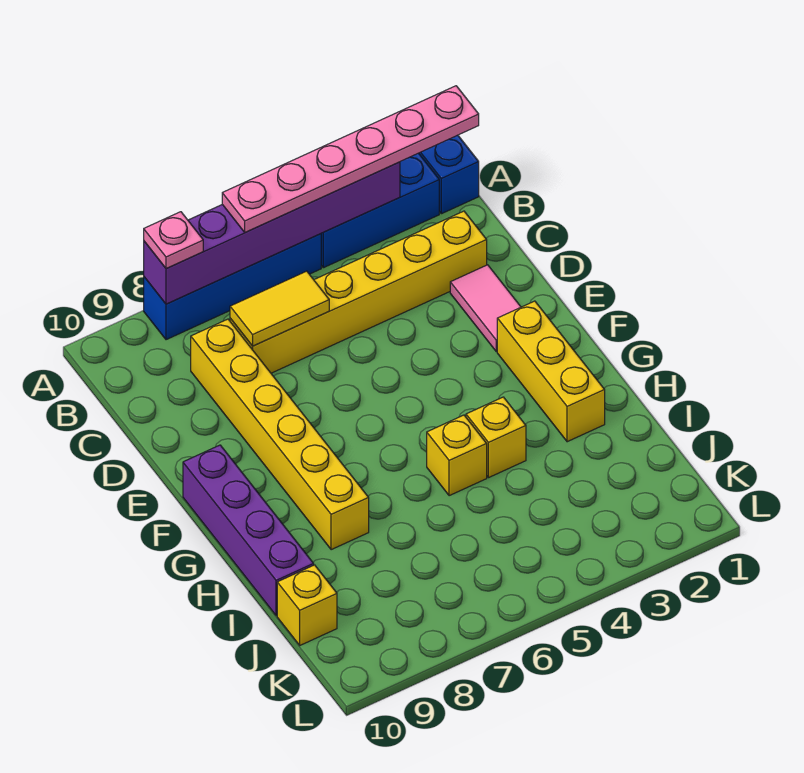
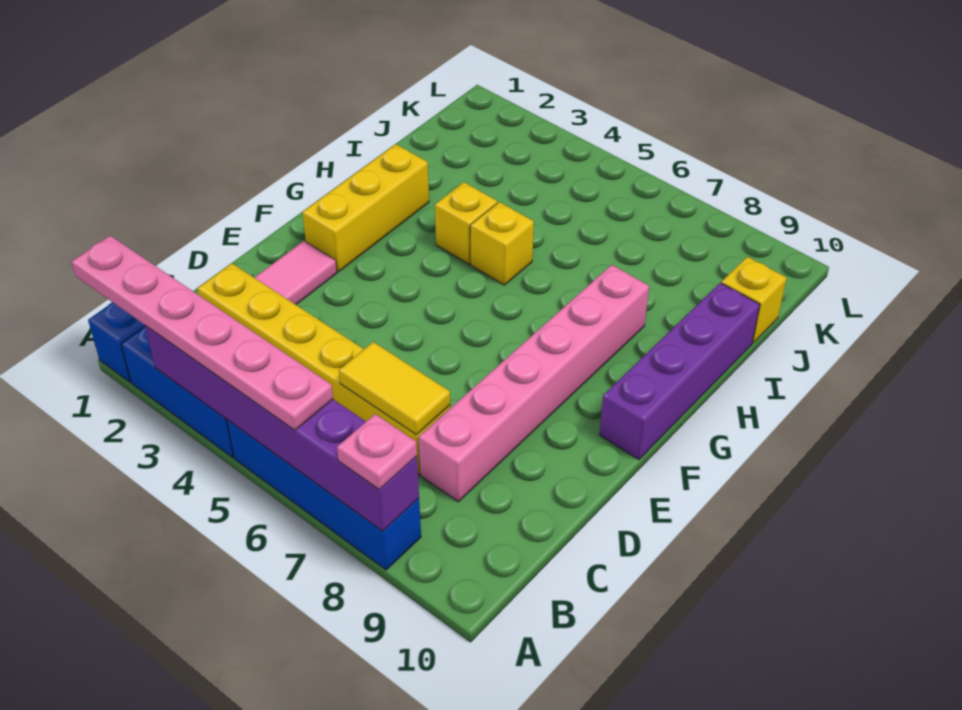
yellow brick C8:H8 level 1 -> pink brick C8:H8 level 1

